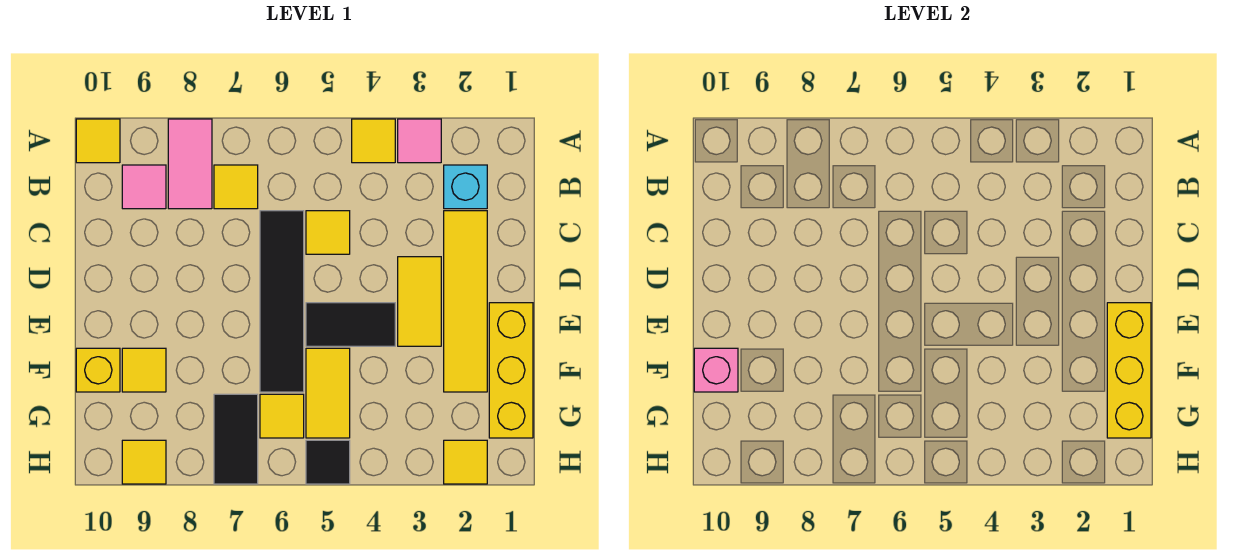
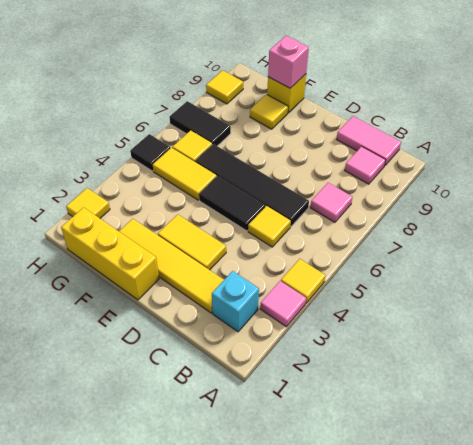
pink tile A8:B8 level 1 -> pink tile B10:C10 level 1
yellow tile A10 level 1 -> none
yellow tile B7 level 1 -> pink tile B7 level 1
yellow brick E1:G1 level 2 -> none
black tile E4:E5 level 1 -> black tile D5:E5 level 1

